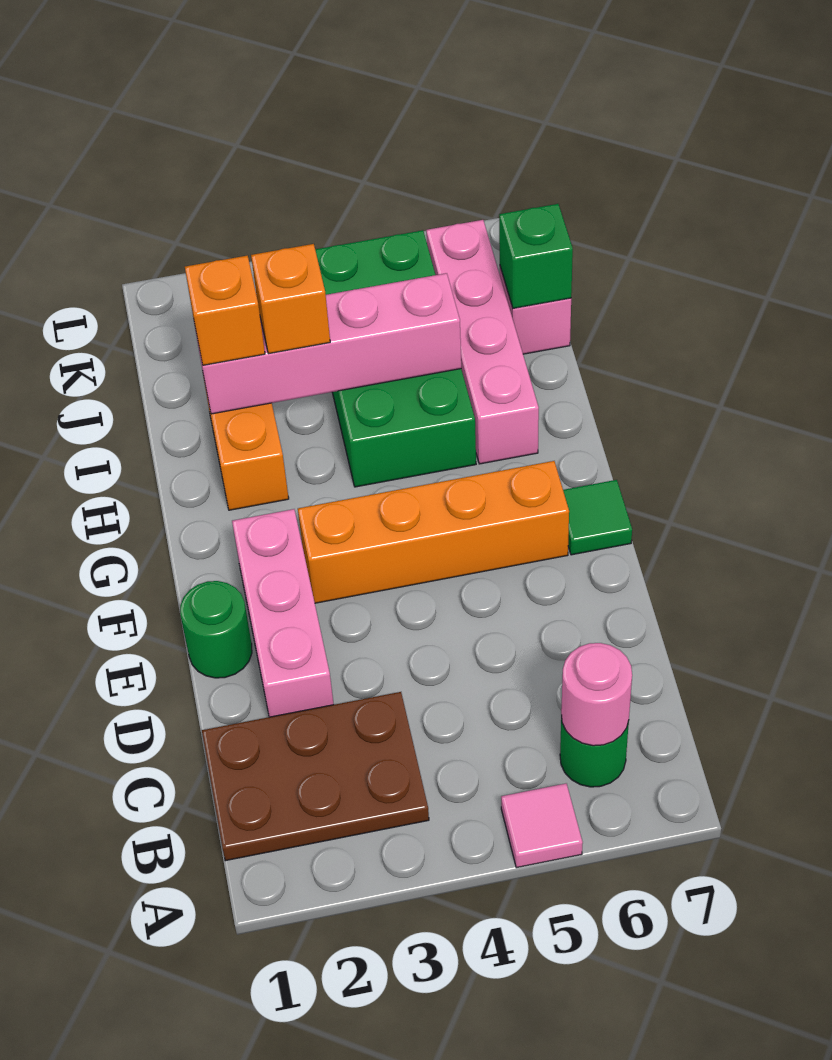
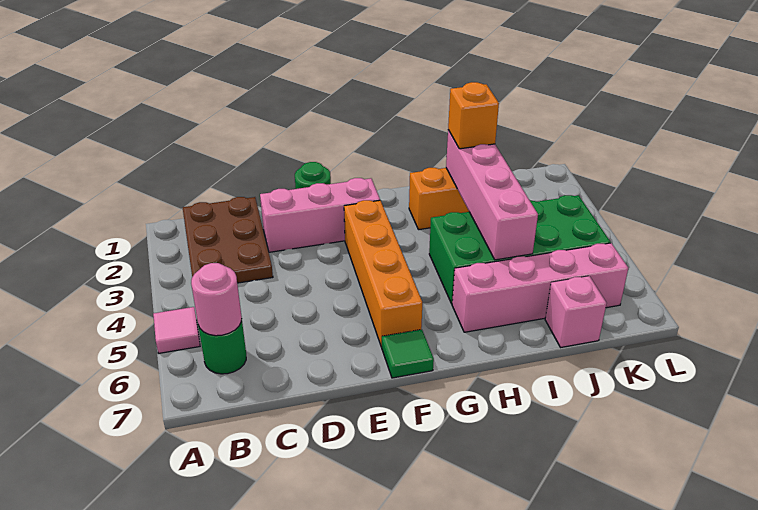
orange brick I3 level 3 -> none
green brick J7 level 2 -> none

